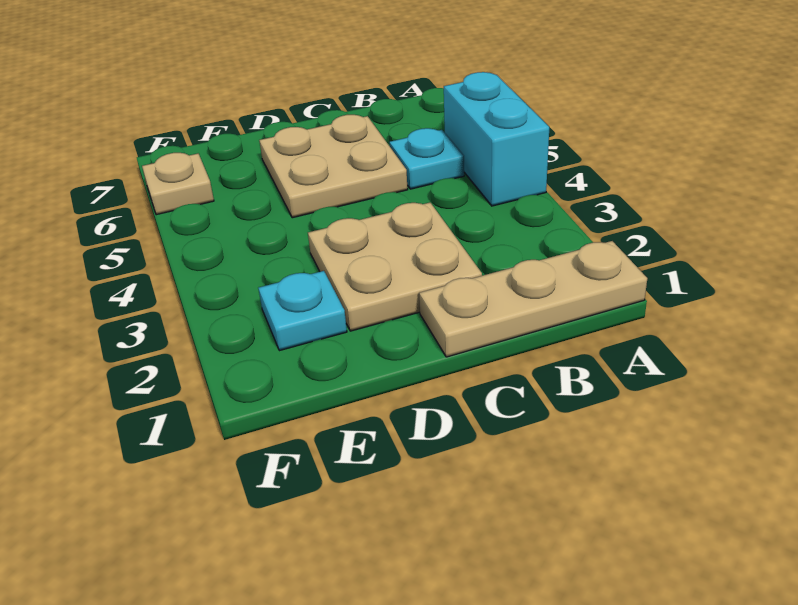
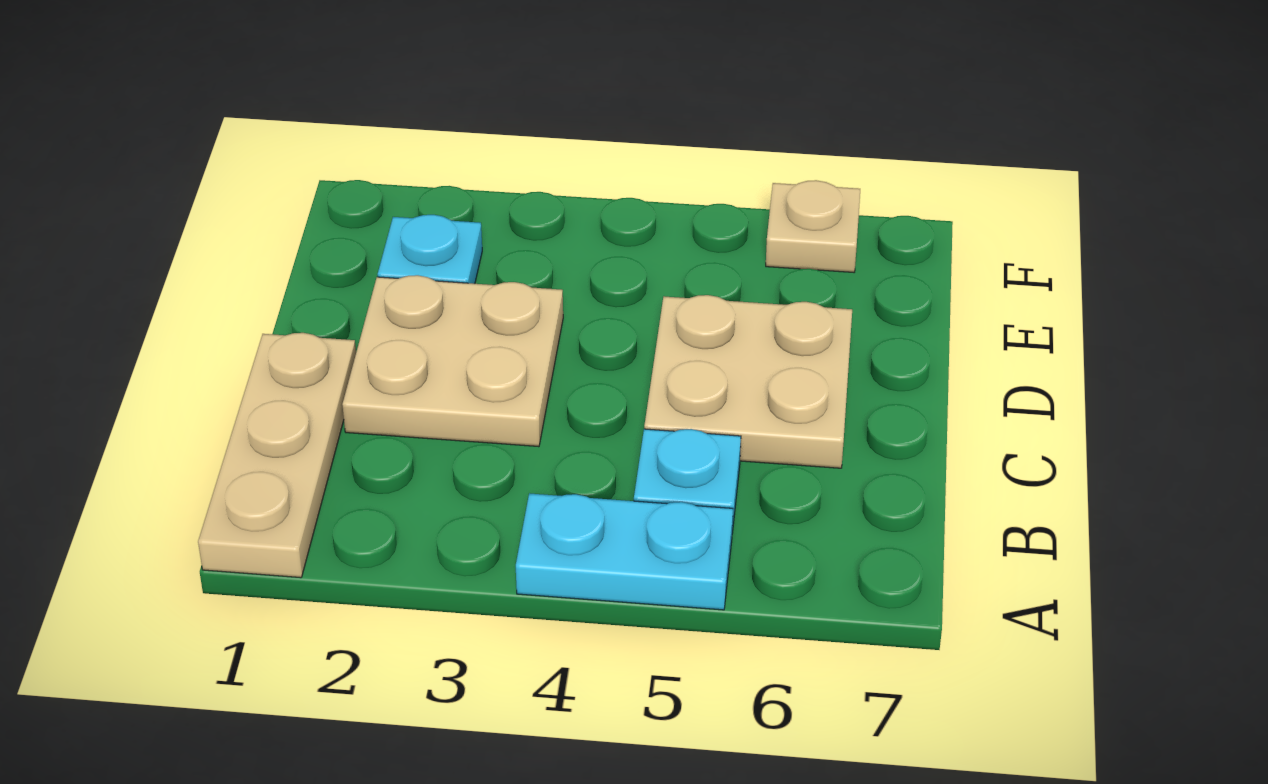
cyan brick A4:A5 level 1 -> cyan plate A4:A5 level 1

